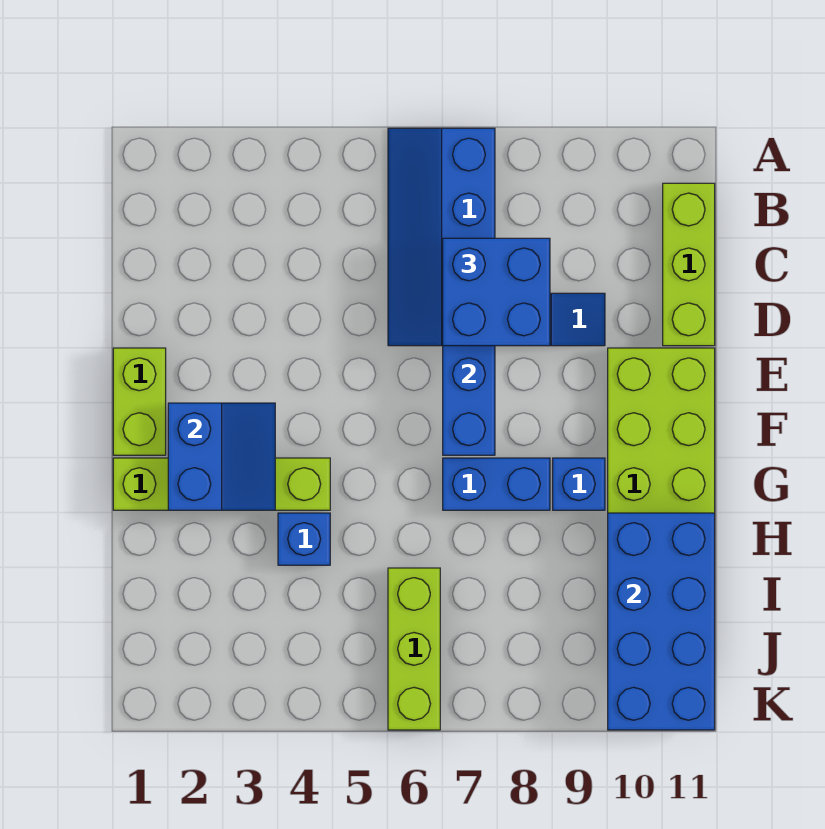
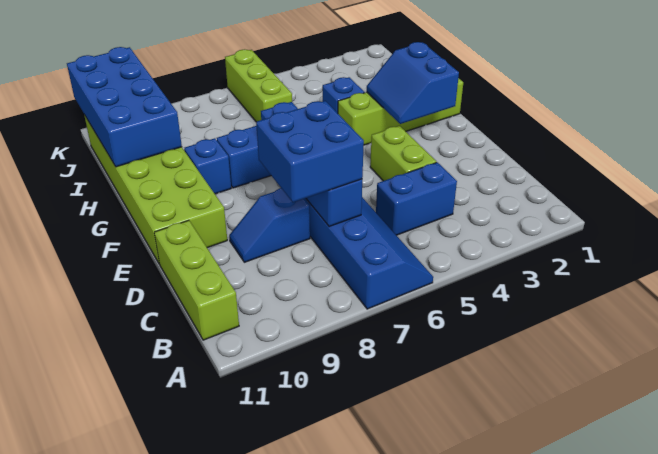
none -> blue brick C4:C5 level 1
lime brick E1:F1 level 1 -> lime brick D4:E4 level 1

